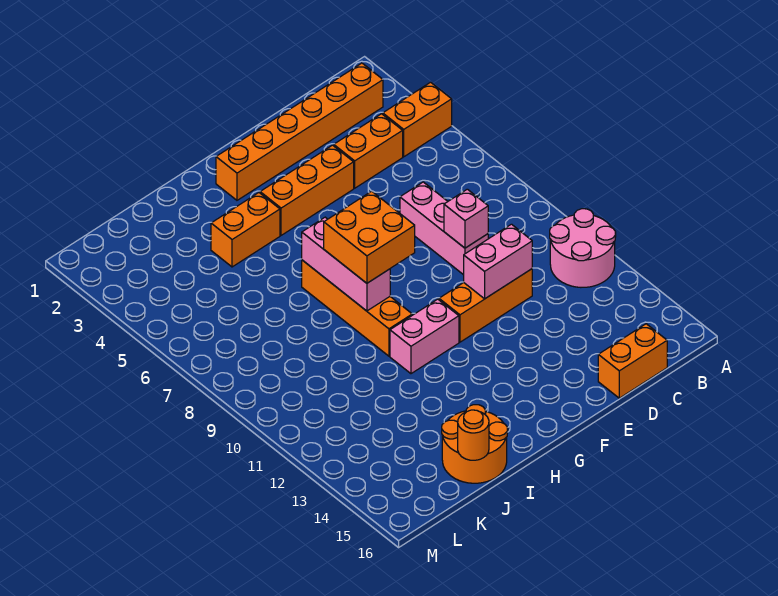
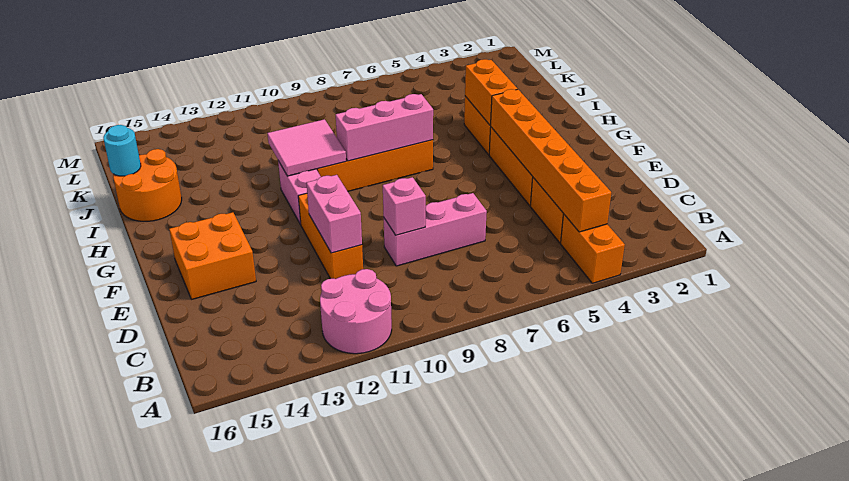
orange brick B2:G2 level 1 -> orange brick B4:G4 level 2
orange brick C16:D16 level 1 -> orange brick H4:I4 level 2
orange brick G8:H9 level 3 -> orange brick E14:F15 level 1
none -> pink tile H10:I11 level 2
orange round brick J16 level 2 -> cyan round brick J16 level 2

